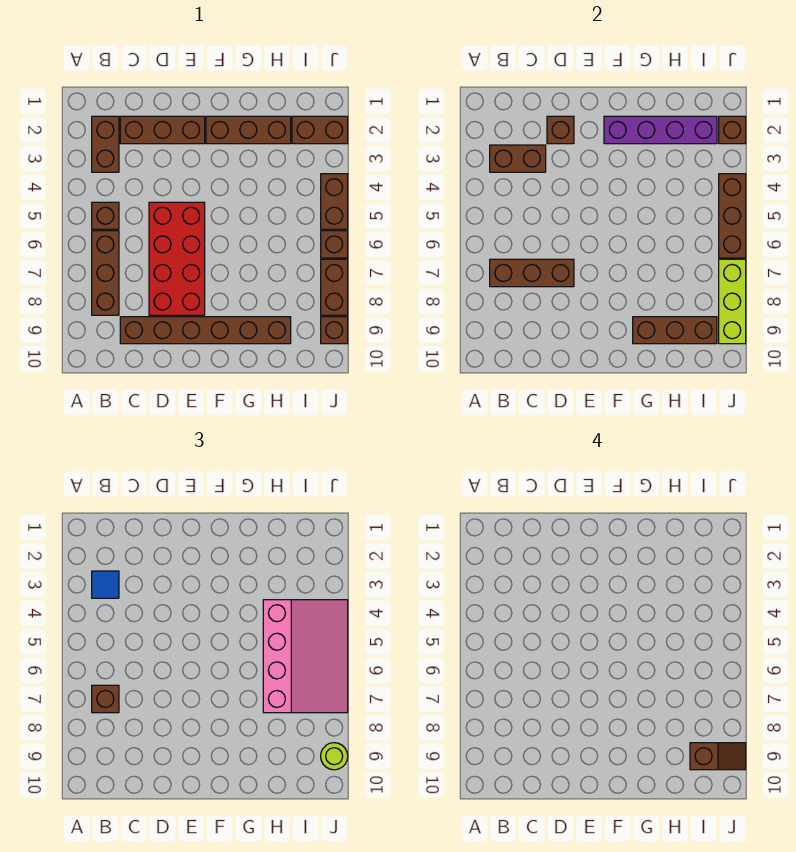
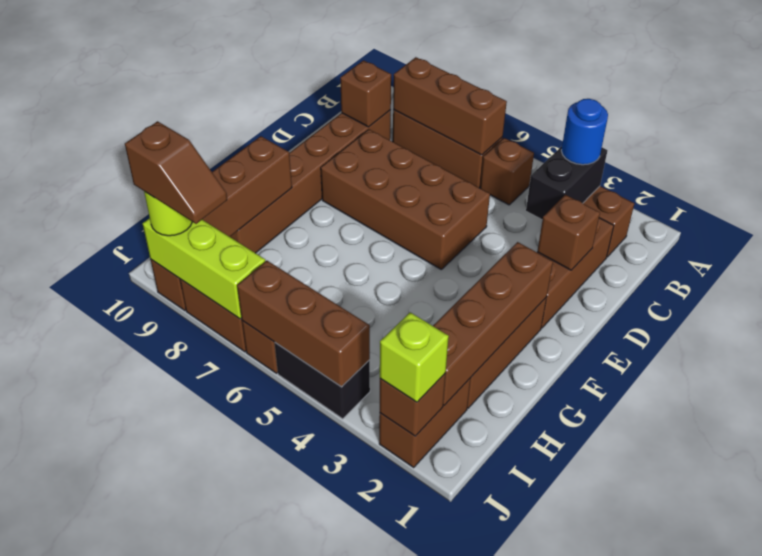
brown brick B3:C3 level 2 -> black brick B3:C3 level 2
blue tile B3 level 3 -> blue round brick B3 level 3
brown brick B7:D7 level 2 -> brown brick B6:B8 level 2
brown brick B7 level 3 -> brown brick C9 level 2
red brick D5:E8 level 1 -> brown brick D5:E8 level 1
purple brick F2:I2 level 2 -> brown brick F2:I2 level 2
pink slope H4:J7 level 3 top H -> none
brown slope I9:J9 level 4 top I -> brown slope J8:J9 level 4 top 9
none -> lime brick J2 level 3
brown brick J4:J5 level 1 -> black brick J4:J5 level 1

